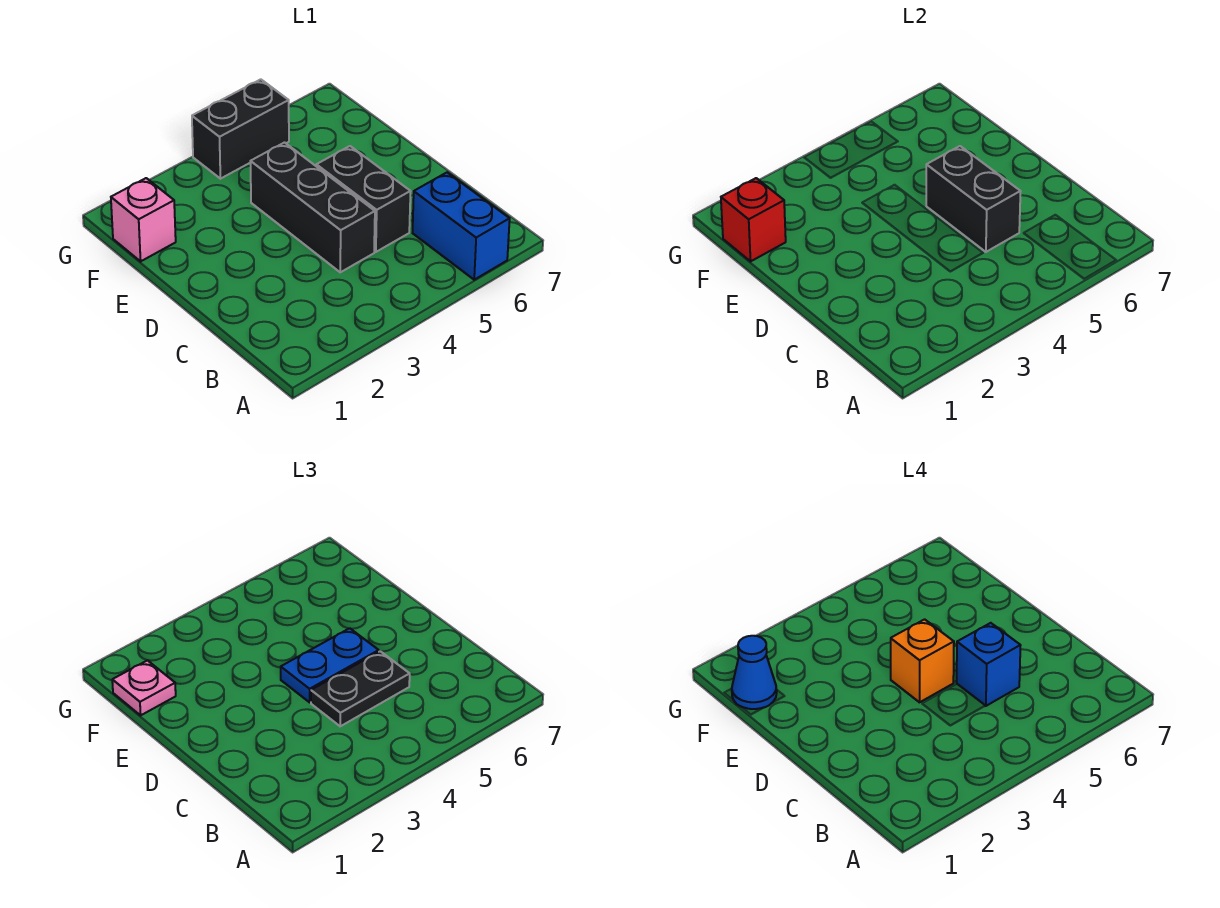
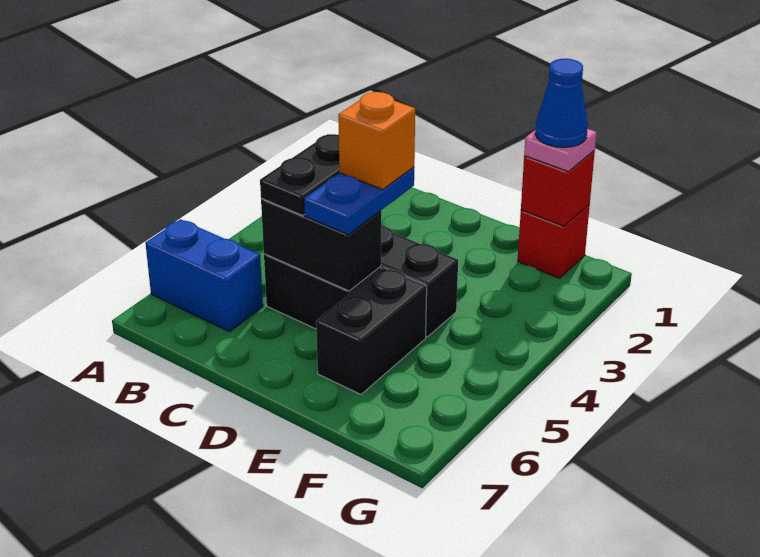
blue brick C5 level 4 -> none
pink brick F1 level 1 -> red brick F1 level 1
black brick G4:G5 level 1 -> black brick E5:E6 level 1

